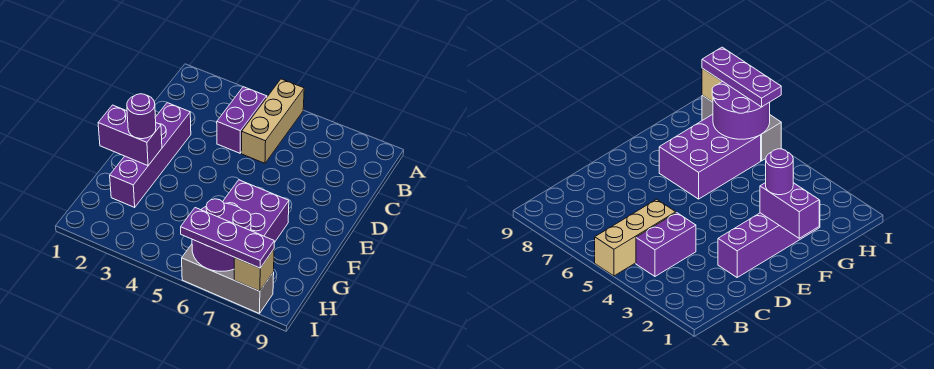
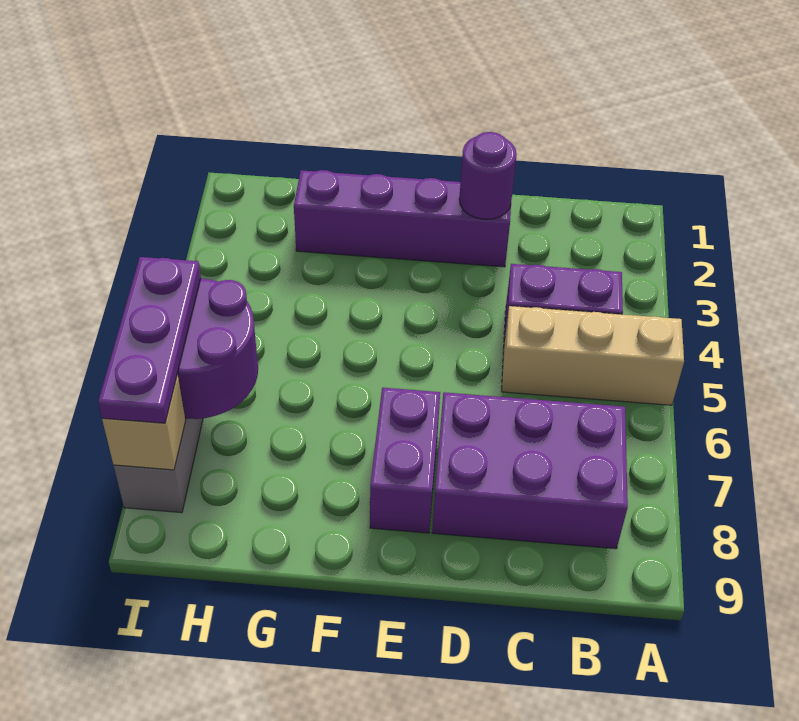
purple brick F1:F2 level 2 -> purple brick E7:E8 level 1
purple round brick F2 level 3 -> purple round brick D2 level 2
purple brick F6:H7 level 1 -> purple brick B7:D8 level 1

